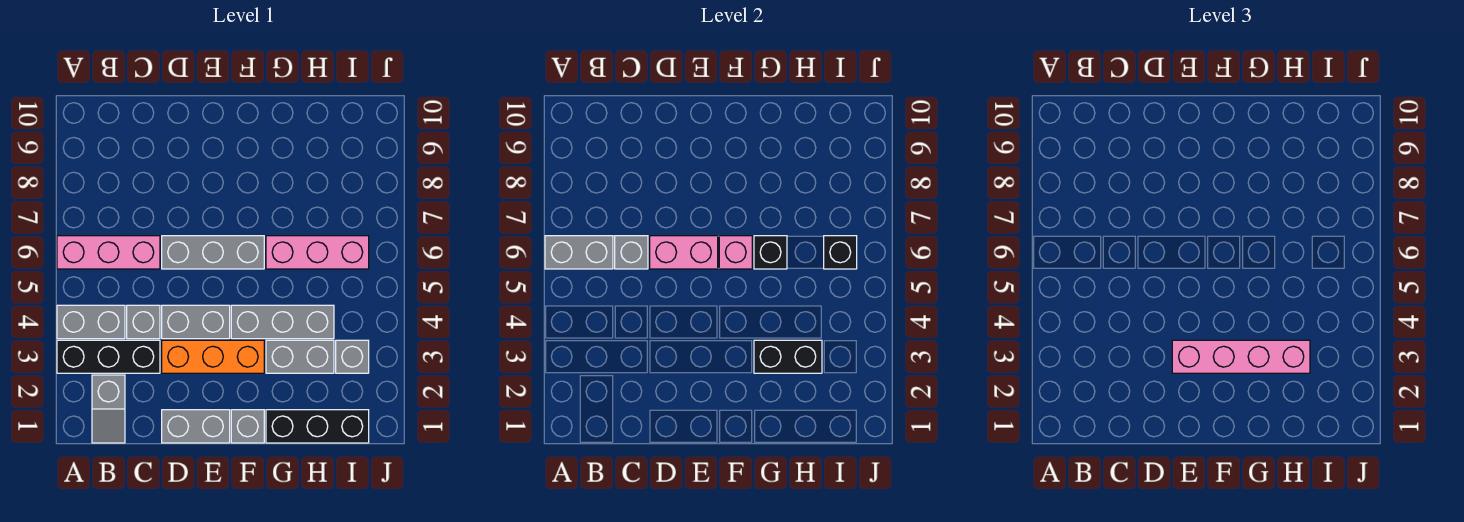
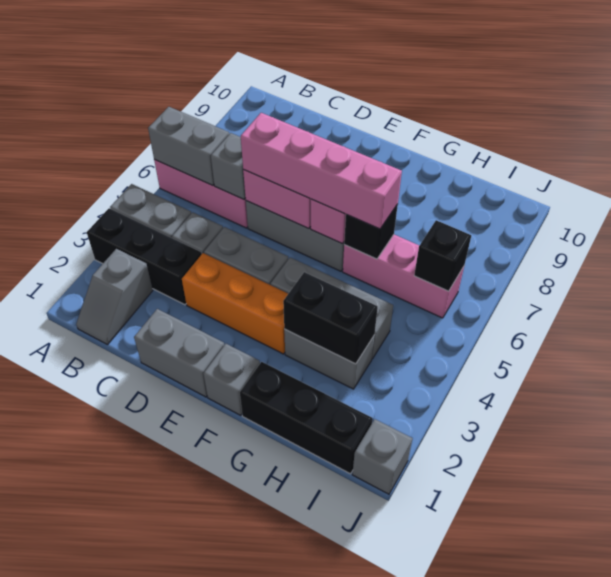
pink brick E3:H3 level 3 -> pink brick D6:G6 level 3
grey brick I3 level 1 -> grey brick J1 level 1

